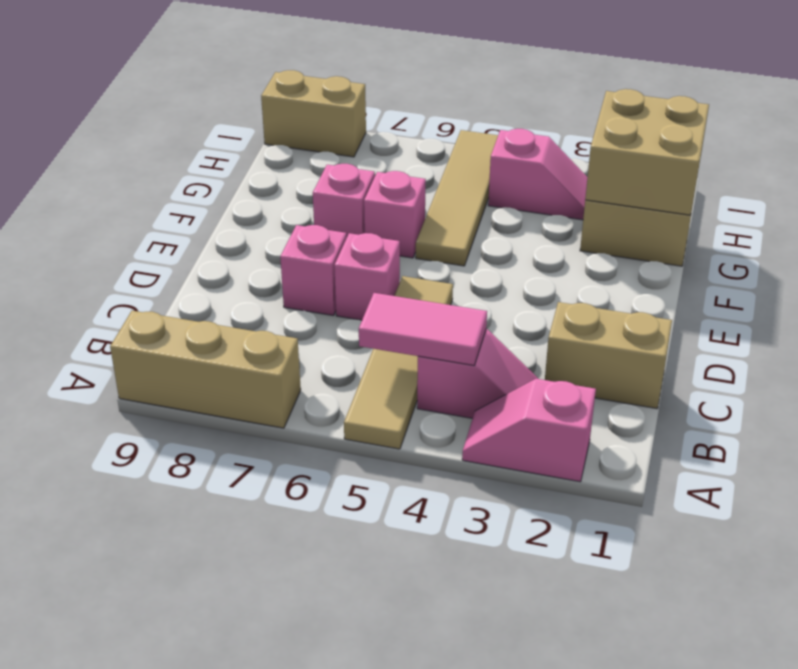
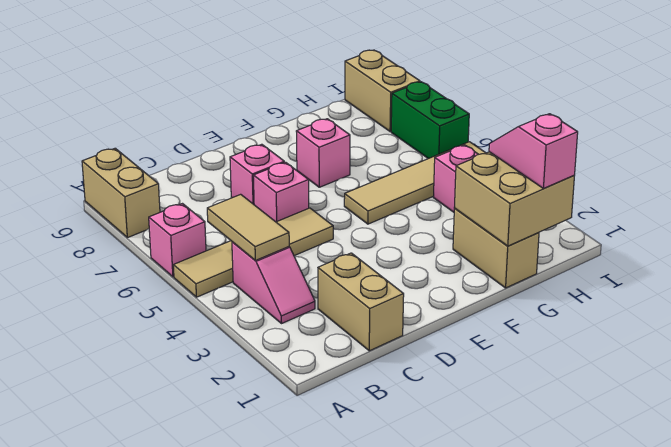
pink slope A2:A3 level 1 top 2 -> pink slope H1:H2 level 3 top 1
tan brick A7:A9 level 1 -> tan brick A8:A9 level 1
pink tile B4:B5 level 2 -> tan tile B4:B5 level 2
pink brick F6 level 1 -> pink brick A6 level 1
none -> green brick I6:I7 level 1

